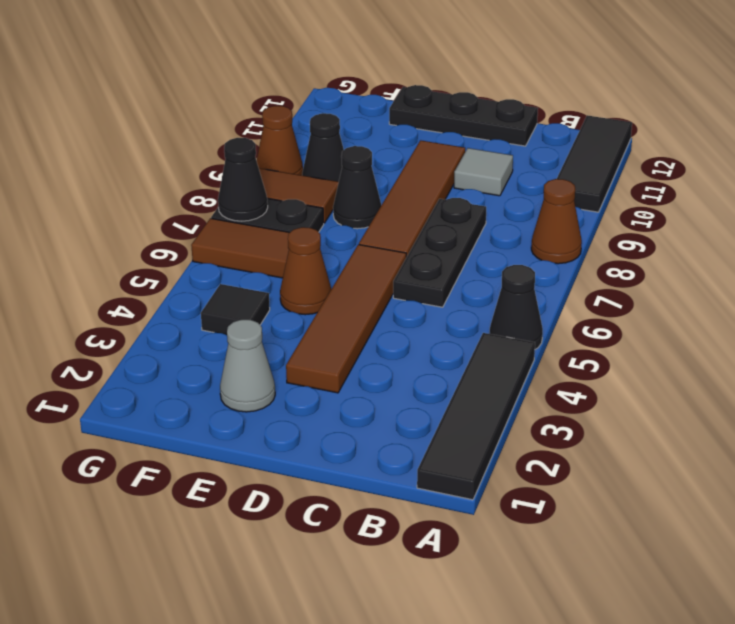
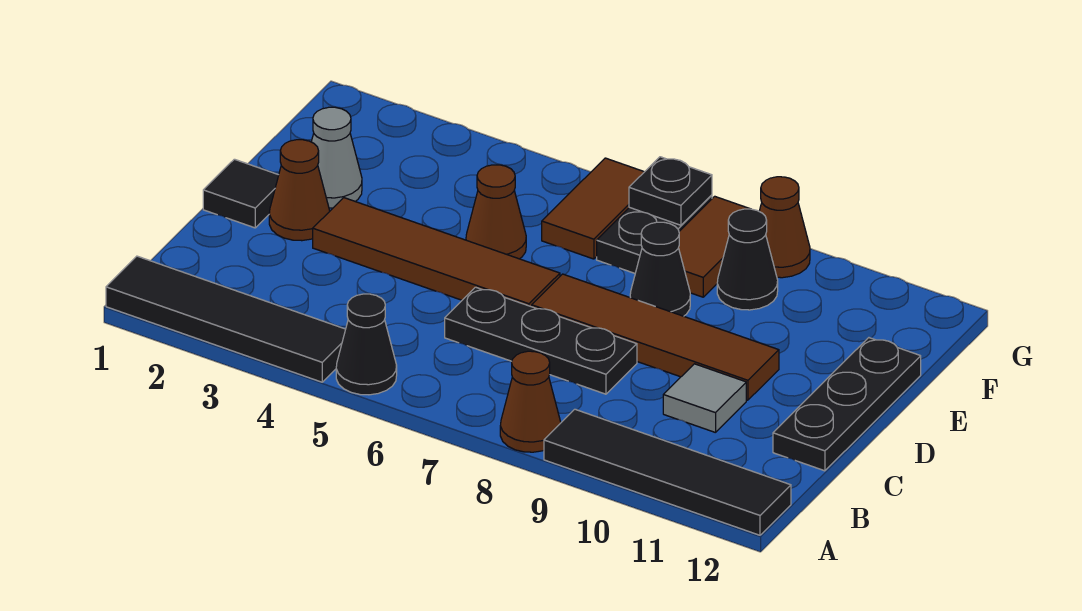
black tile A10:A12 level 1 -> black tile A9:A12 level 1
none -> brown cone D2 level 1
black tile F4 level 1 -> black tile D1 level 1
black cone G7 level 2 -> black plate G7 level 2

